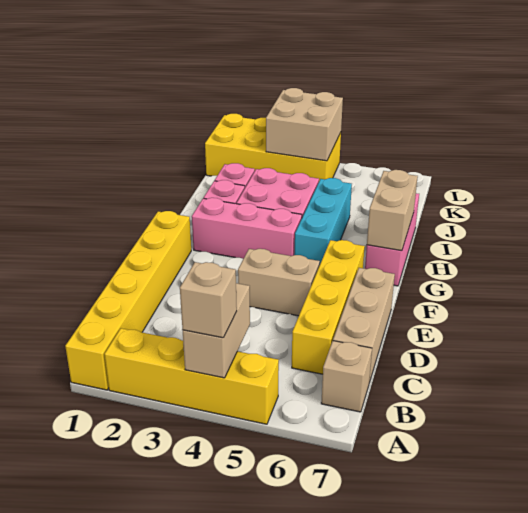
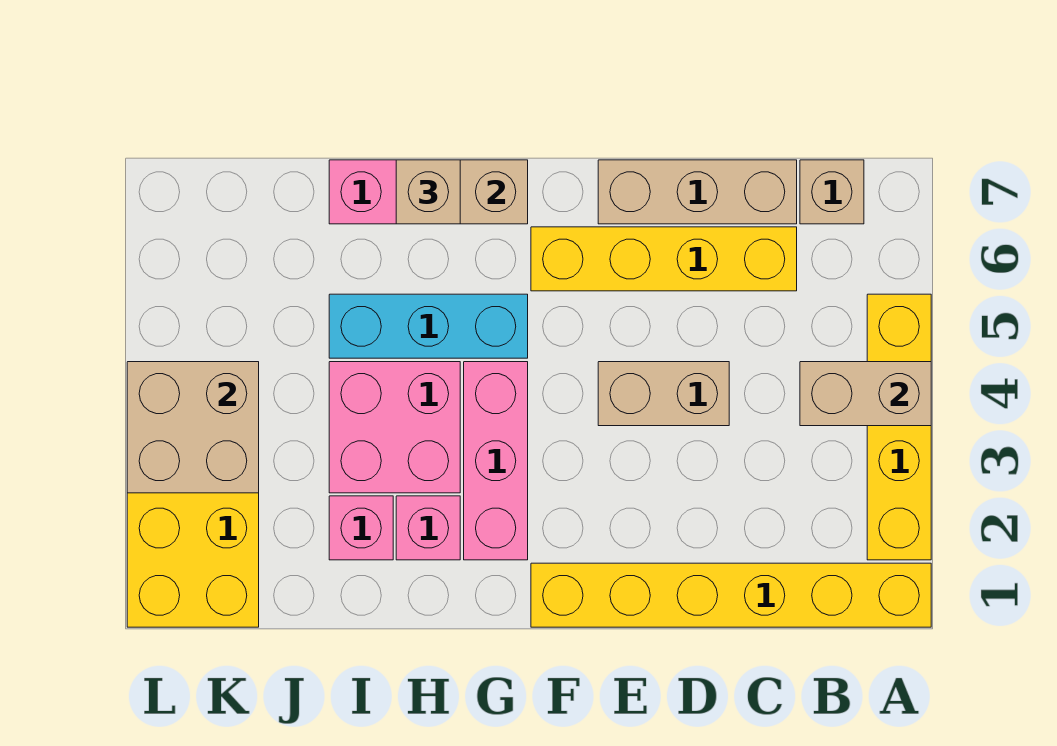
tan brick A4 level 3 -> tan brick H7 level 3
tan brick E4:E5 level 1 -> tan brick D4:E4 level 1

